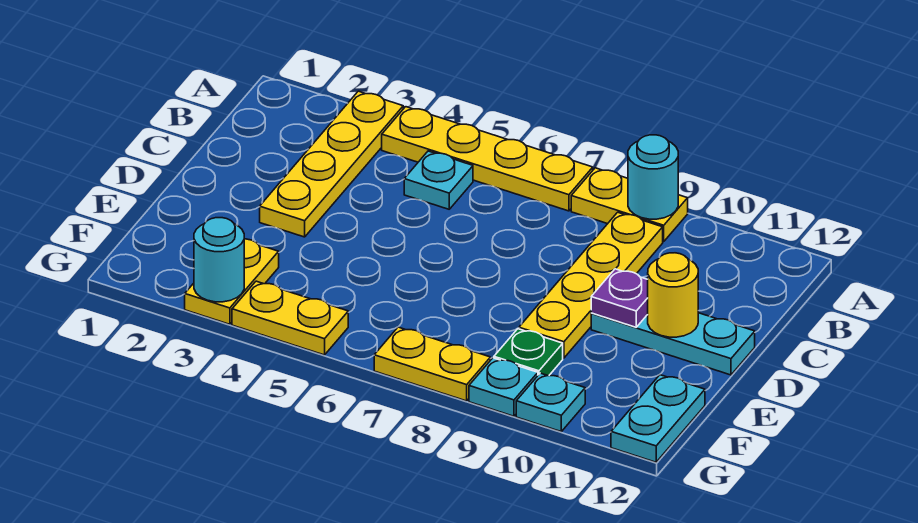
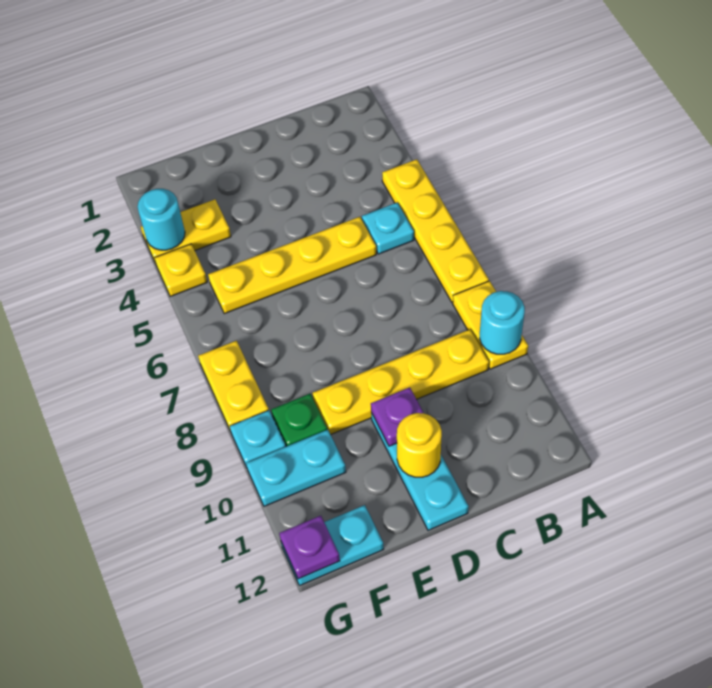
yellow plate A3:D3 level 1 -> yellow plate C5:F5 level 1
yellow plate G4:G5 level 1 -> yellow plate G4 level 1
cyan plate G10 level 1 -> cyan plate F10:G10 level 1
none -> purple plate G12 level 2

